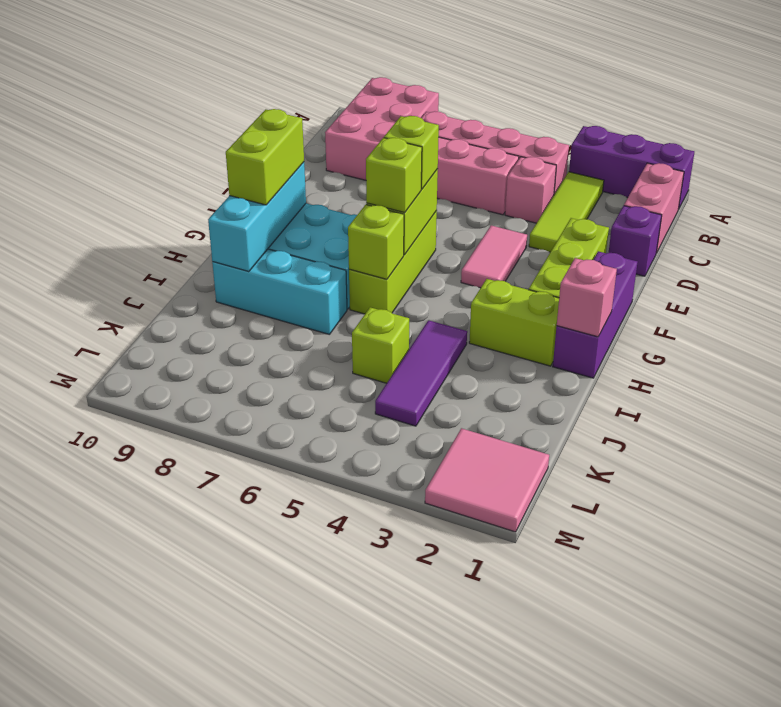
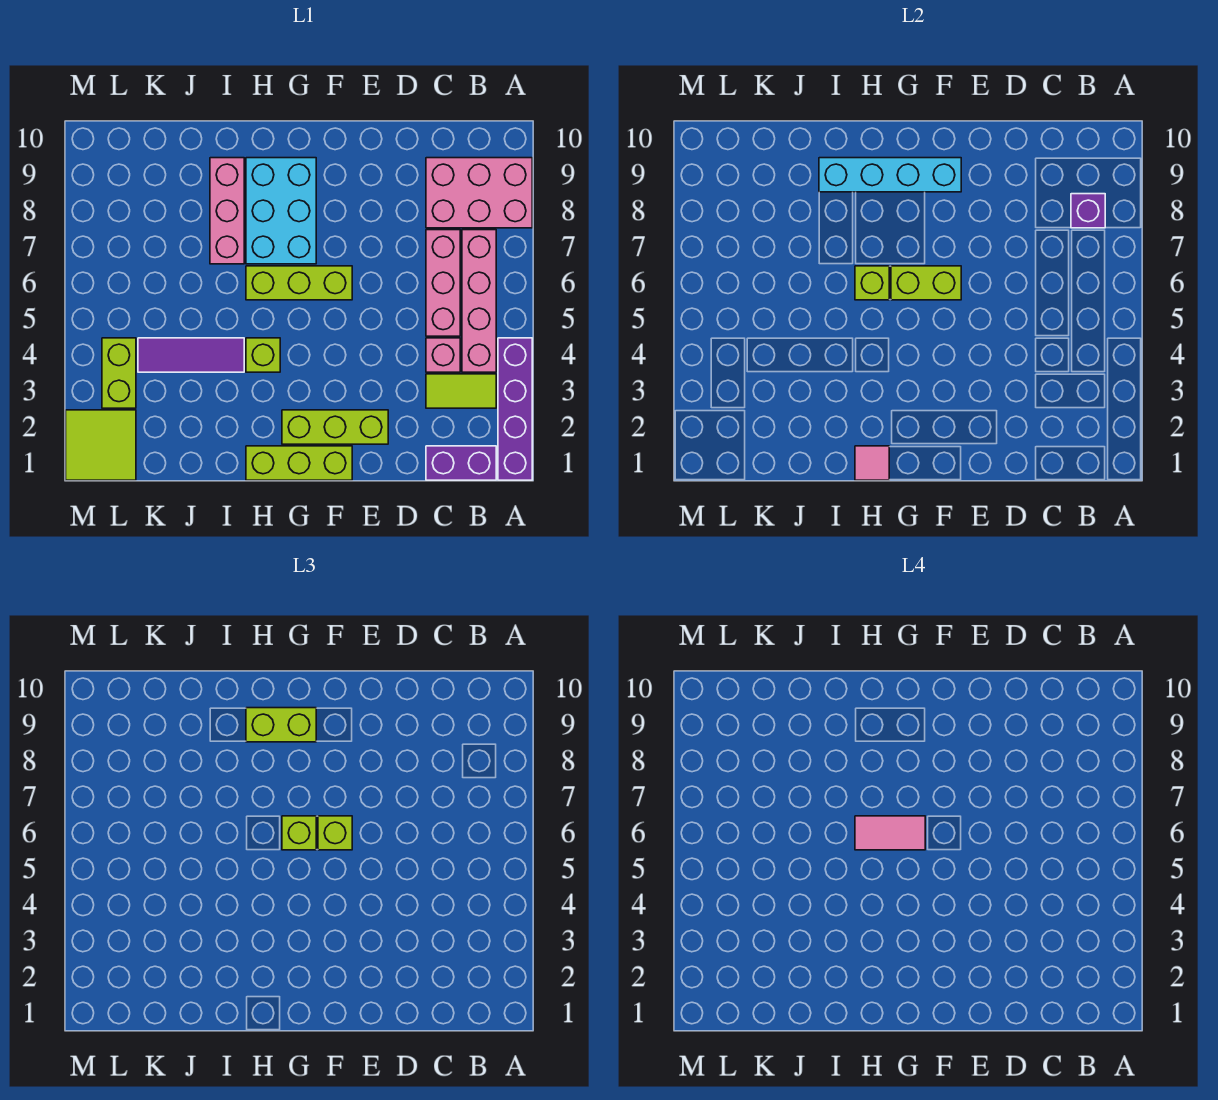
purple brick A1:A3 level 1 -> purple brick A1:A4 level 1
pink brick B1:C1 level 1 -> purple brick B1:C1 level 1
lime tile B3:D3 level 1 -> lime tile B3:C3 level 1
purple brick D1 level 1 -> purple brick B8 level 2
pink tile E4:F4 level 1 -> pink tile G6:H6 level 4
purple brick F1:H1 level 1 -> lime brick F1:H1 level 1
cyan brick G9:I9 level 2 -> cyan brick F9:I9 level 2
pink brick H1 level 2 -> pink tile H1 level 2
lime brick H2:H3 level 1 -> lime brick L3:L4 level 1
cyan brick I7:I9 level 1 -> pink brick I7:I9 level 1
lime brick J5 level 1 -> lime brick H4 level 1
pink tile L1:M2 level 1 -> lime tile L1:M2 level 1

